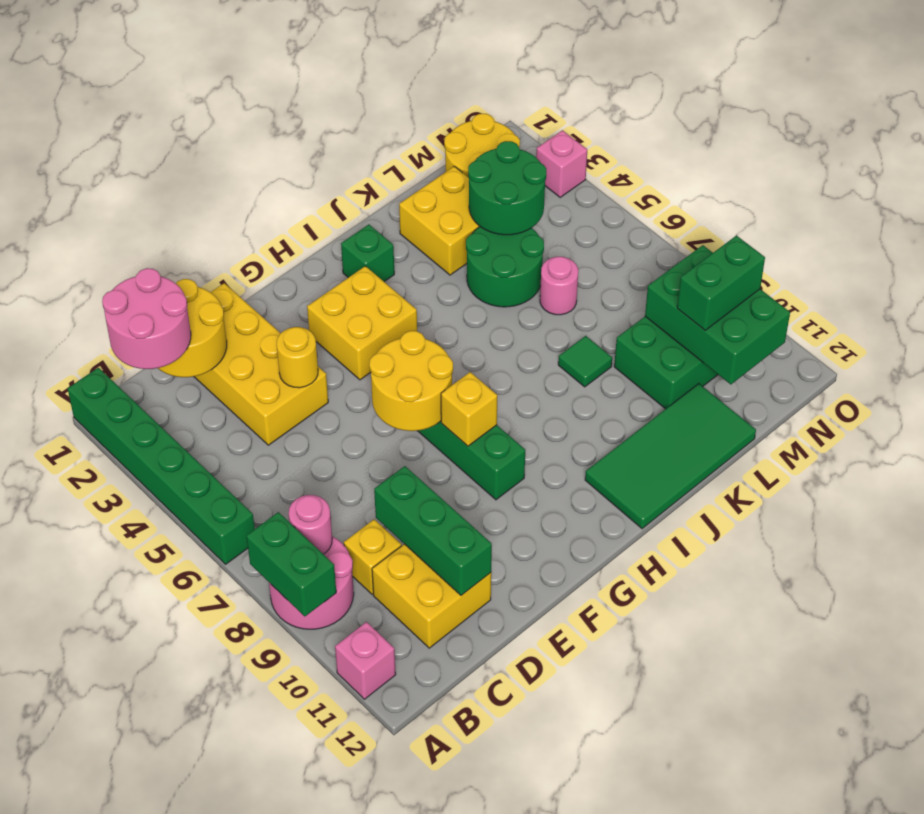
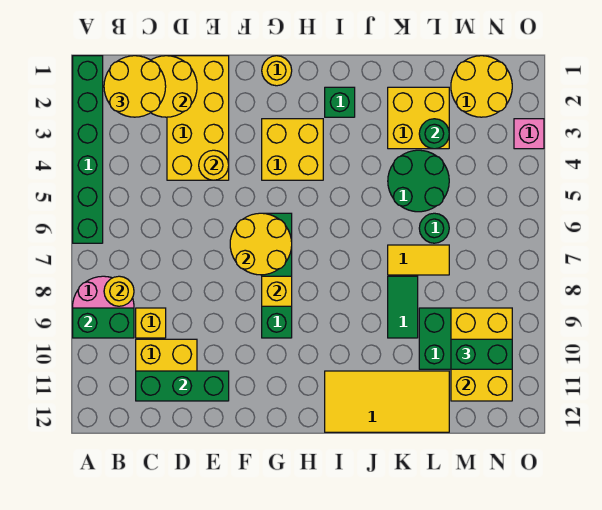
green brick A8:A9 level 2 -> green brick A9:B9 level 2
pink brick A11 level 1 -> none
pink round brick B1:C2 level 3 -> yellow round brick B1:C2 level 3
pink round brick B8 level 2 -> yellow round brick B8 level 2
green brick D9:D11 level 2 -> green brick C11:E11 level 2
none -> yellow round brick G1 level 1
green tile I11:L12 level 1 -> yellow tile I11:L12 level 1
none -> yellow tile K7:L7 level 1
green tile K8 level 1 -> green tile K8:K9 level 1
green round brick L3:M4 level 2 -> green round brick L3 level 2
pink round brick L6 level 1 -> green round brick L6 level 1
green brick M9:N11 level 2 -> yellow brick M9:N11 level 2

